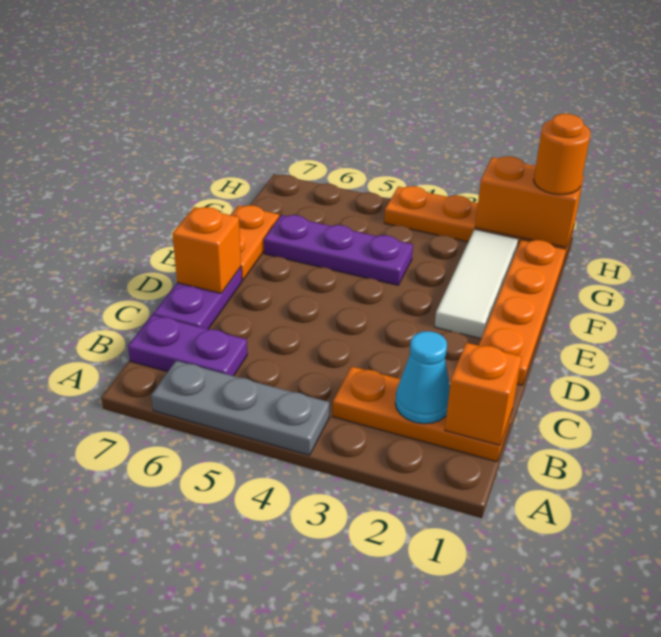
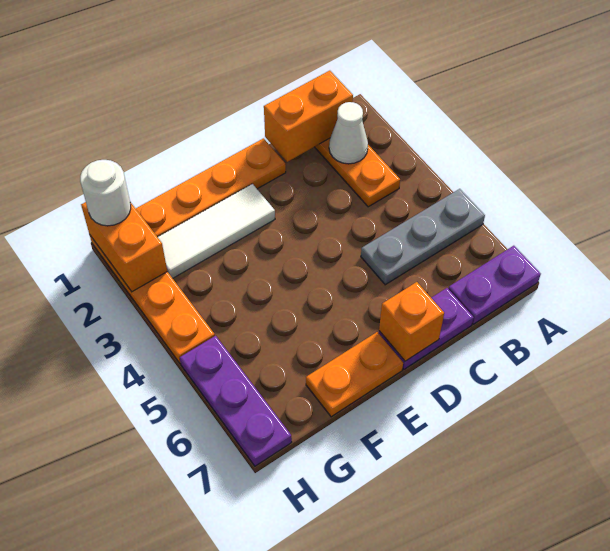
grey plate A4:A6 level 1 -> grey plate A5:C5 level 1
orange brick B1 level 2 -> orange brick B1:C1 level 2
cyan cone B2 level 2 -> white cone B2 level 2
purple plate B6:B7 level 1 -> purple plate A7:B7 level 1
purple plate F4:F6 level 1 -> purple plate H5:H7 level 1
orange round brick H1 level 3 -> white round brick H1 level 3

